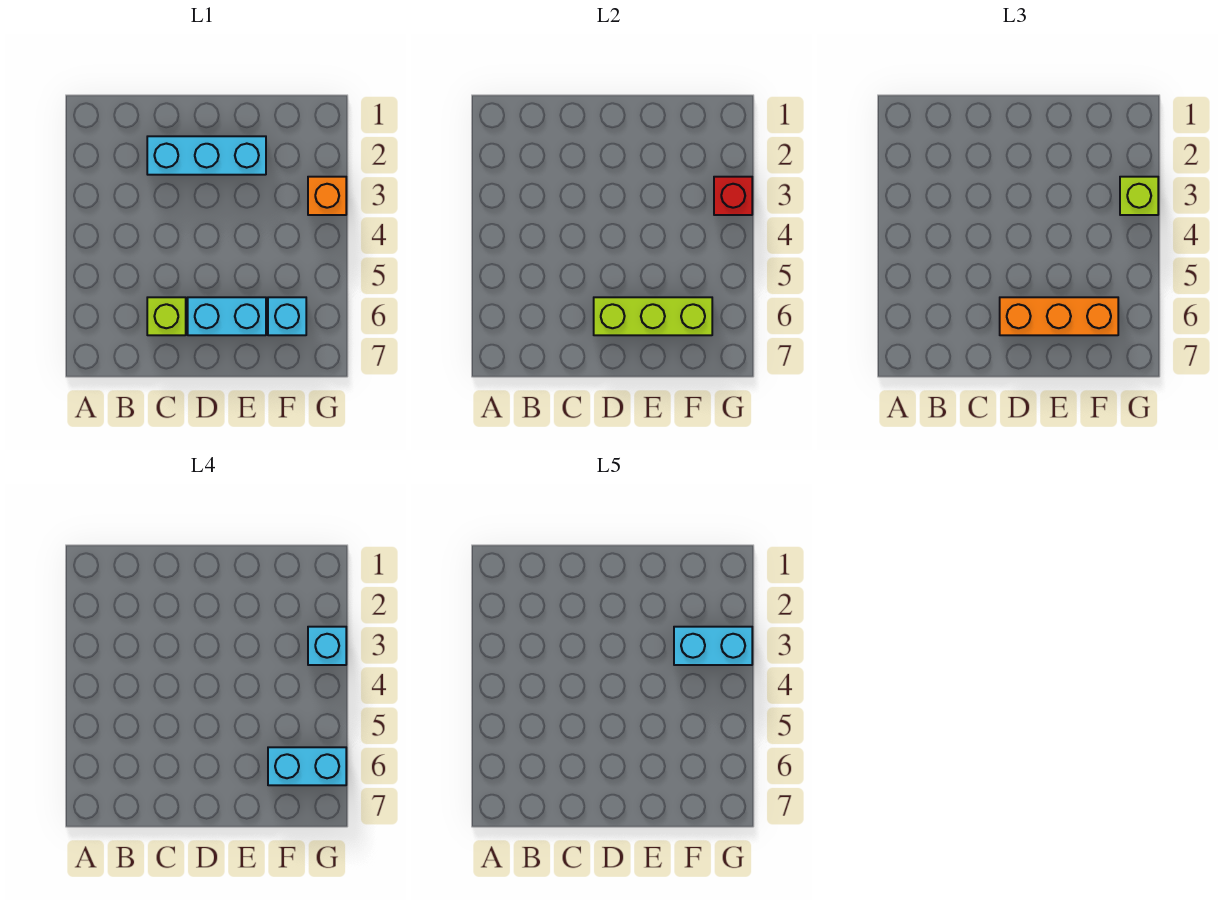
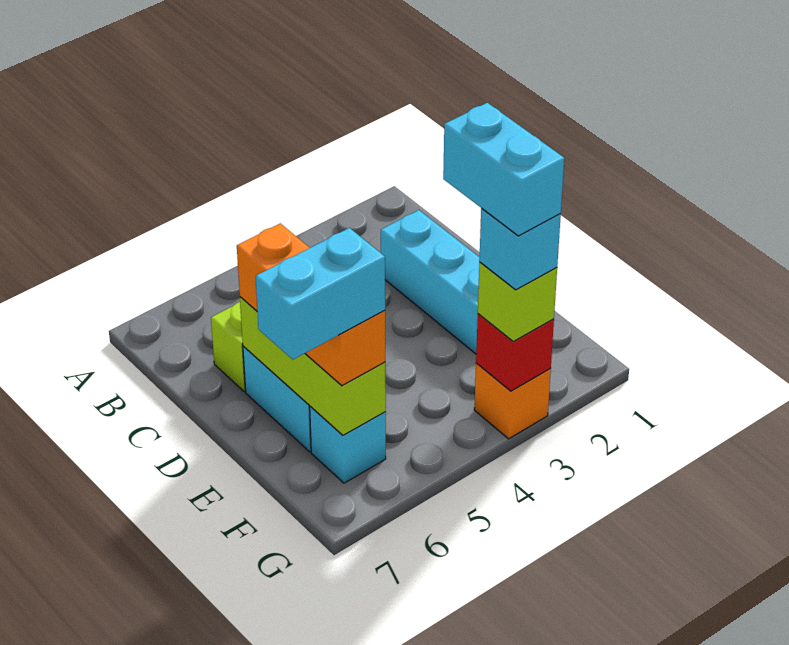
cyan brick F6:G6 level 4 -> cyan brick F6:F7 level 4

